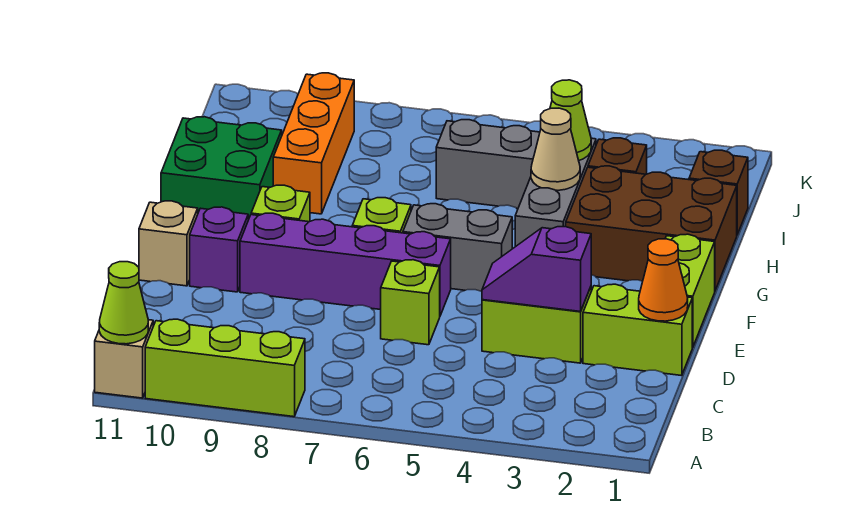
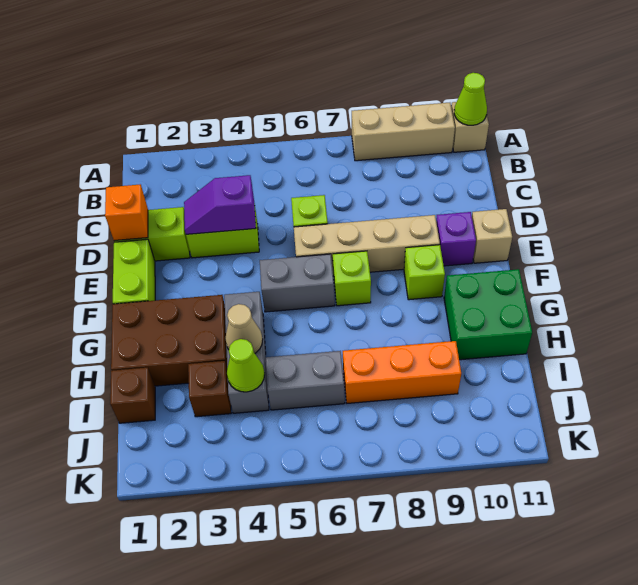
lime brick A8:A10 level 1 -> tan brick A8:A10 level 1
orange cone D1 level 2 -> orange brick D1 level 2
purple slope D3:D4 level 2 top 3 -> purple slope D3:D4 level 2 top 4
purple brick E6:E9 level 1 -> tan brick E6:E9 level 1
orange brick H9:J9 level 1 -> orange brick I7:I9 level 1

